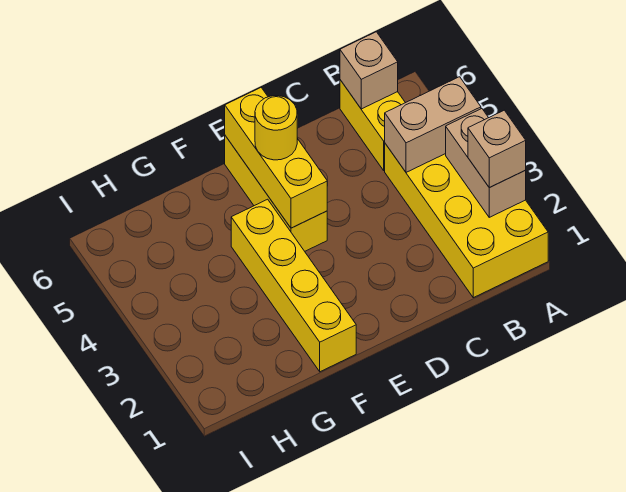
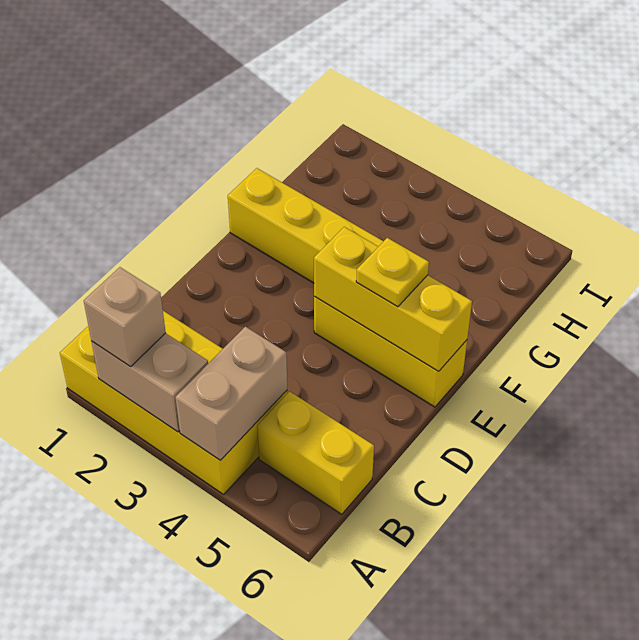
tan brick B6 level 2 -> none
yellow round brick E5 level 3 -> yellow plate E5 level 3

